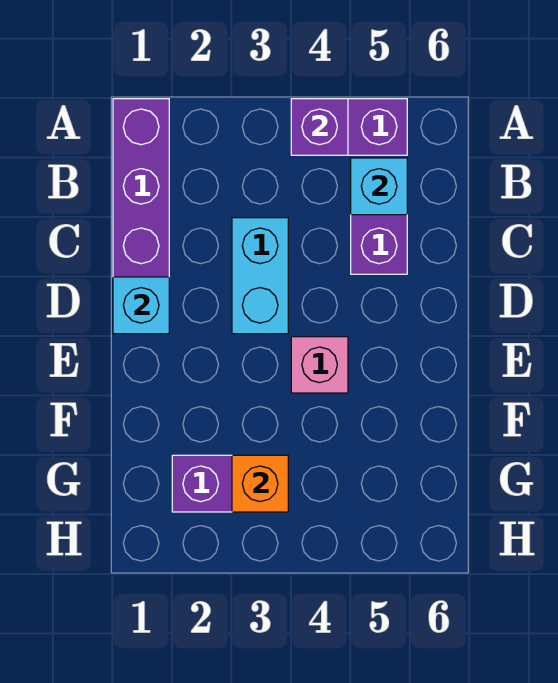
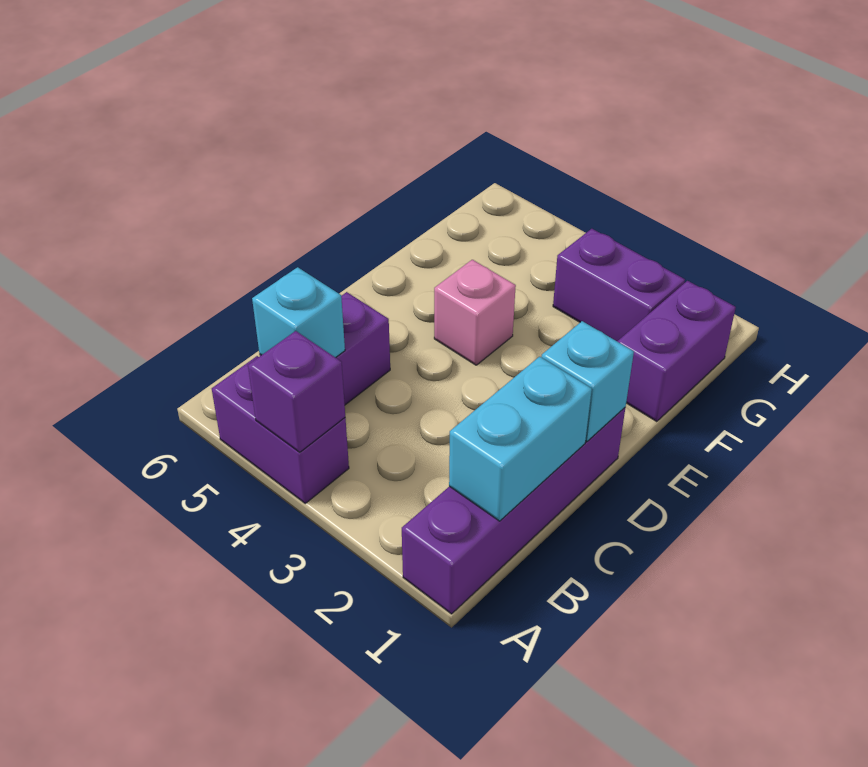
cyan brick C3:D3 level 1 -> cyan brick B1:C1 level 2
none -> purple brick F1:G1 level 1
orange brick G3 level 2 -> none

